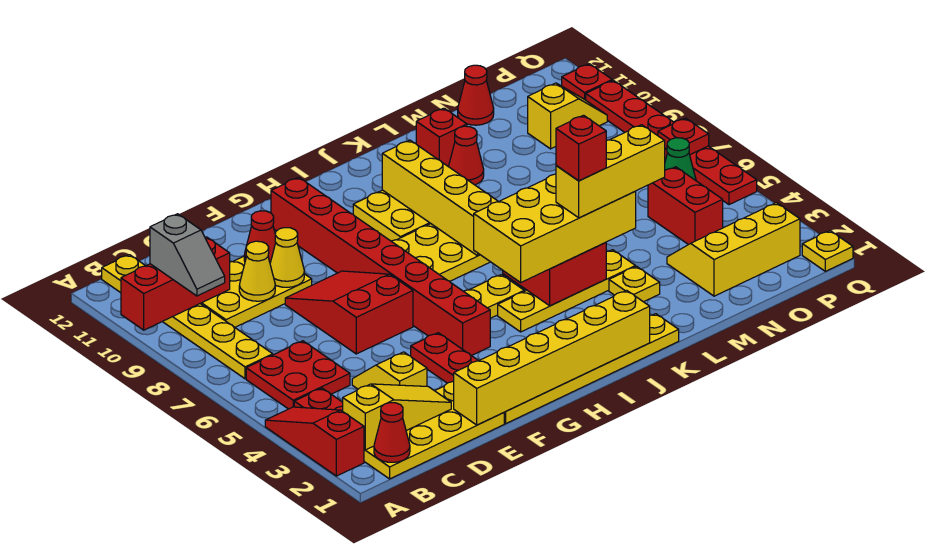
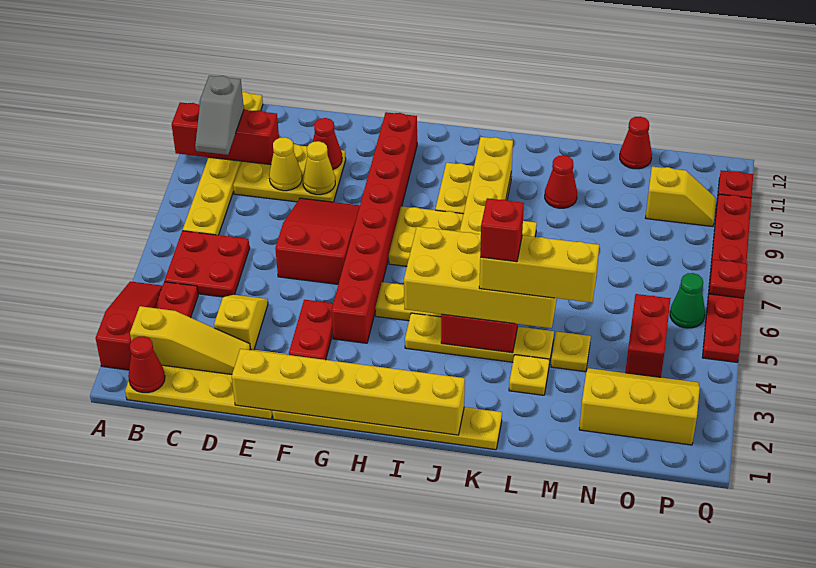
red brick L11 level 1 -> none
yellow plate Q1 level 1 -> yellow plate M4 level 1

